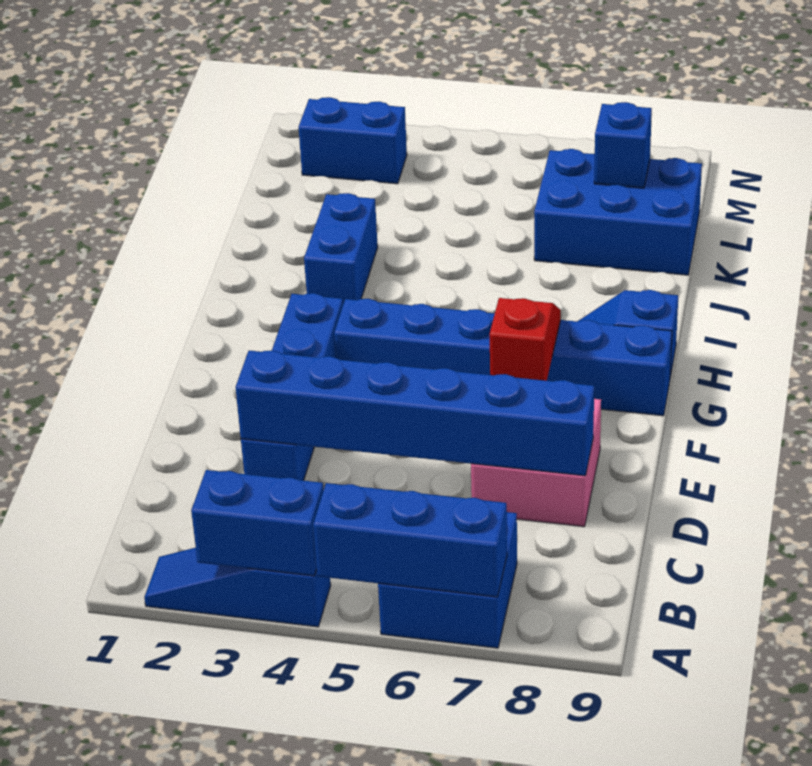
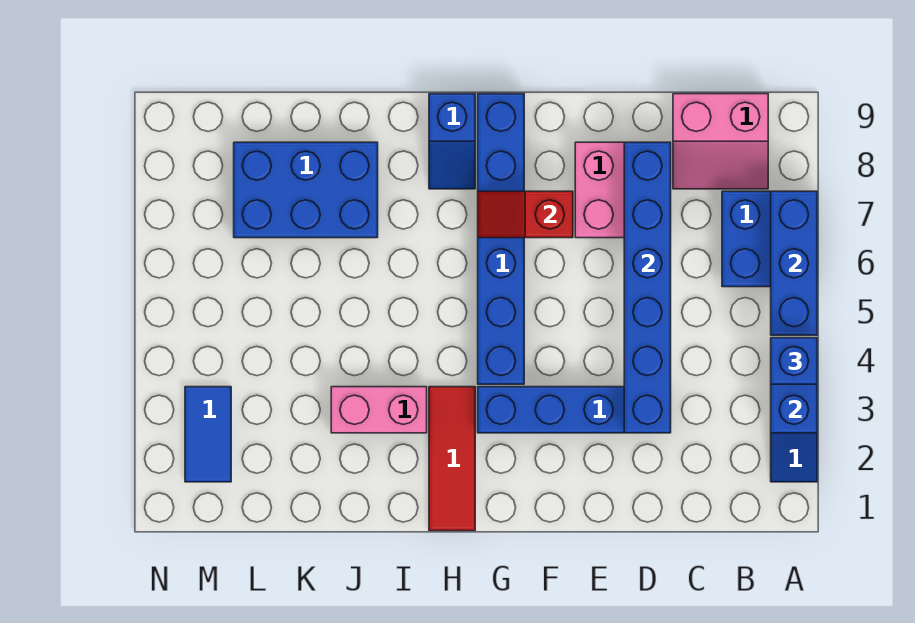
none -> pink slope B8:C9 level 1 top 9
none -> red tile H1:H3 level 1
blue brick I3:J3 level 1 -> pink brick I3:J3 level 1
blue brick K7:L9 level 1 -> blue brick J7:L8 level 1
blue brick L8 level 2 -> blue brick A4 level 3
blue brick M2:M3 level 1 -> blue tile M2:M3 level 1

